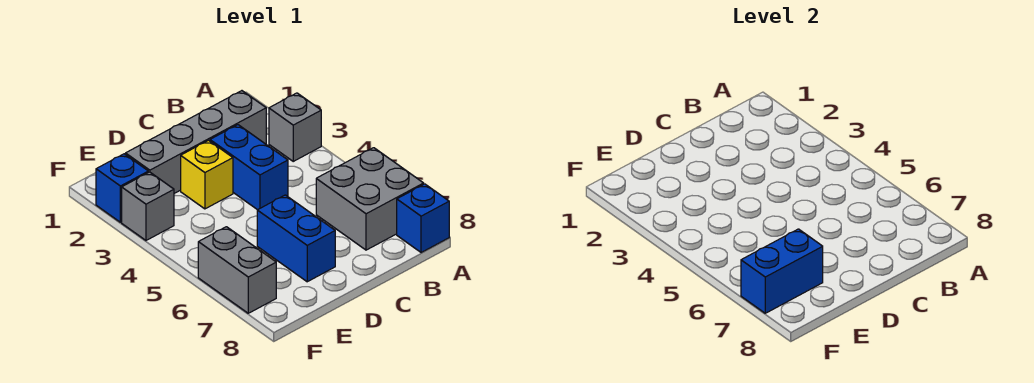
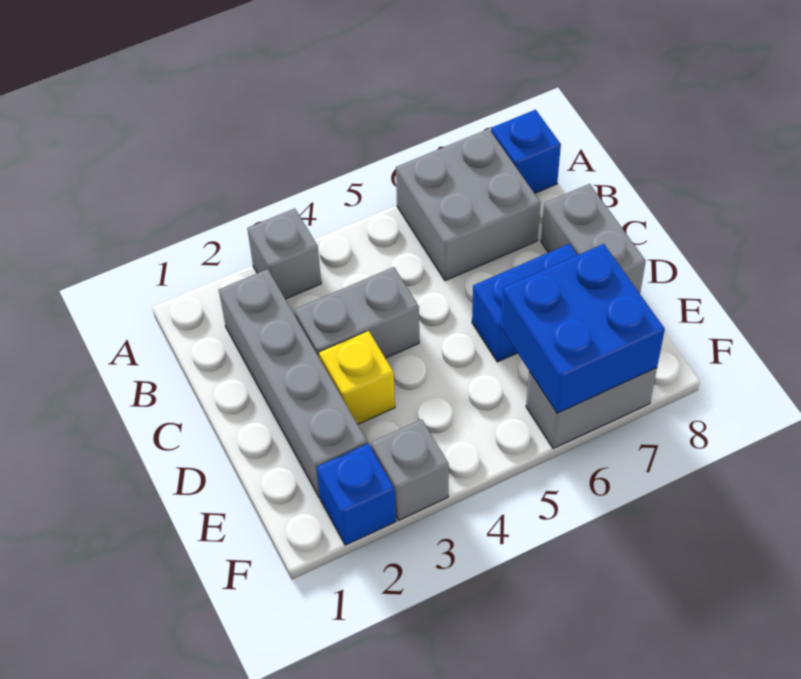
blue brick C3:C4 level 1 -> grey brick C3:C4 level 1
none -> grey brick C8:D8 level 1
blue brick E7:F7 level 2 -> blue brick E6:F7 level 2

